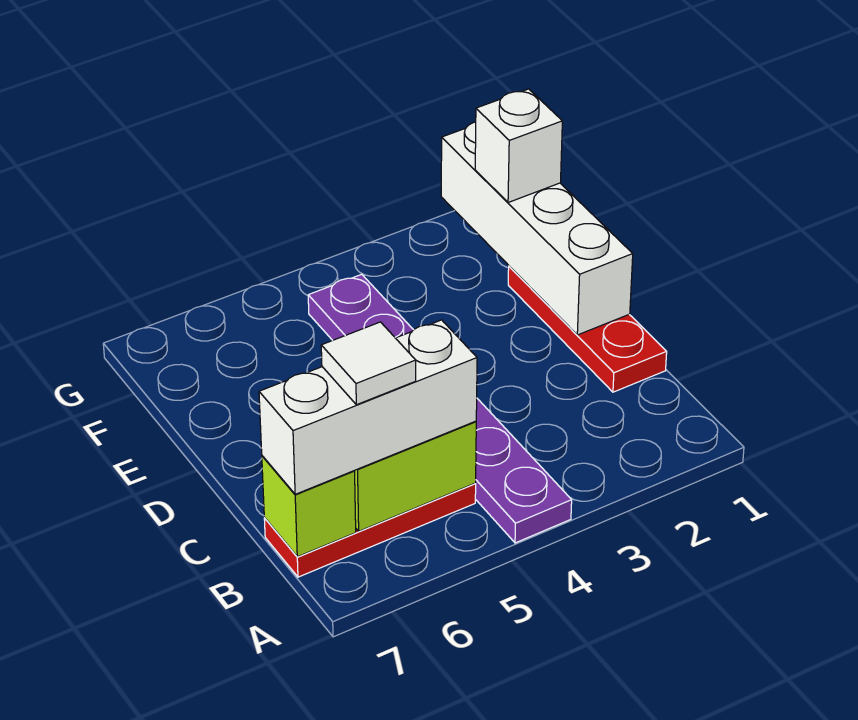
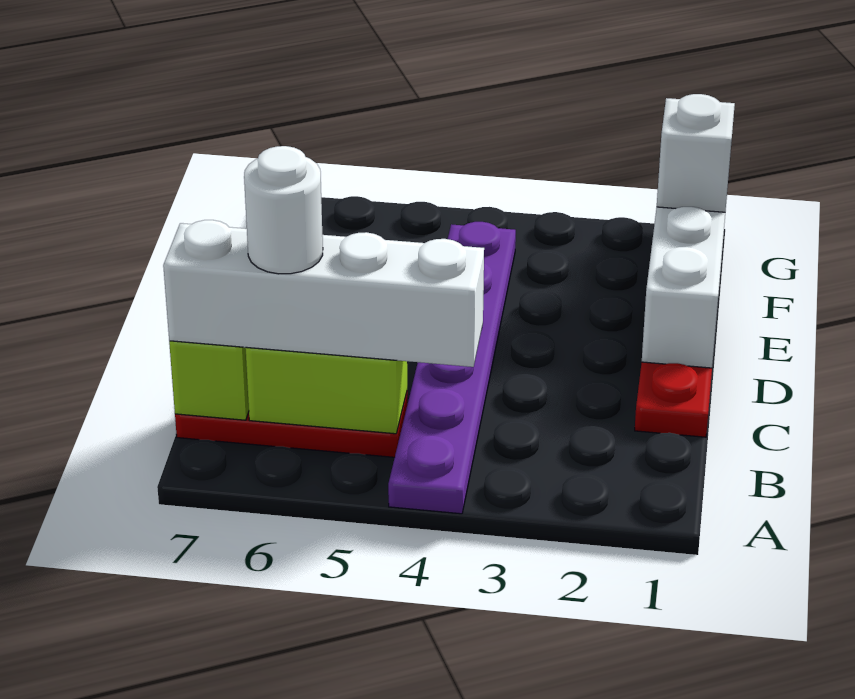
white brick B5:B7 level 3 -> white brick B4:B7 level 3
white tile B6 level 4 -> white round brick B6 level 4

